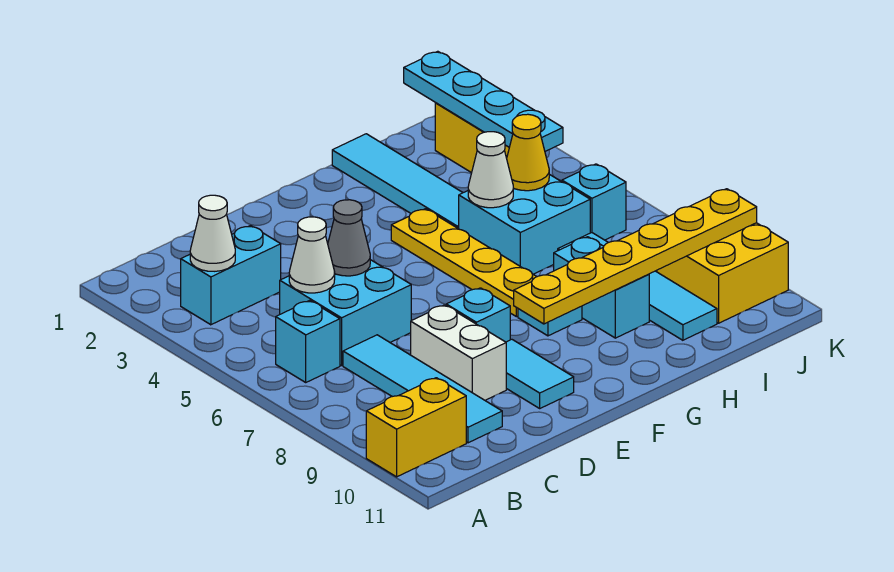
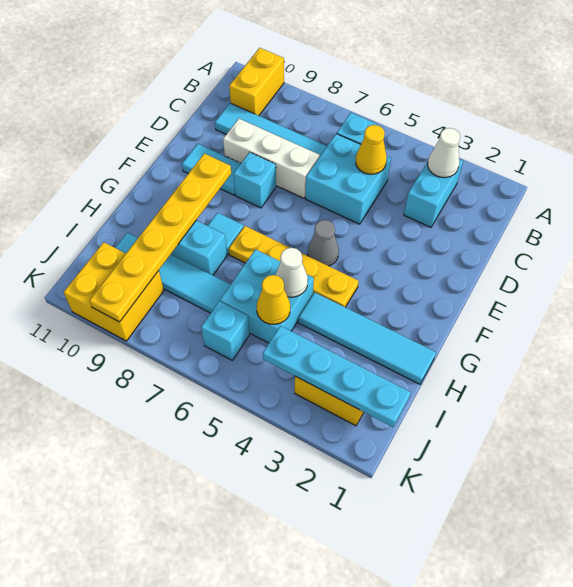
white cone C5 level 2 -> yellow cone C5 level 2
grey cone D5 level 2 -> grey cone F5 level 1
white brick D8:D9 level 1 -> white brick D7:D9 level 1

